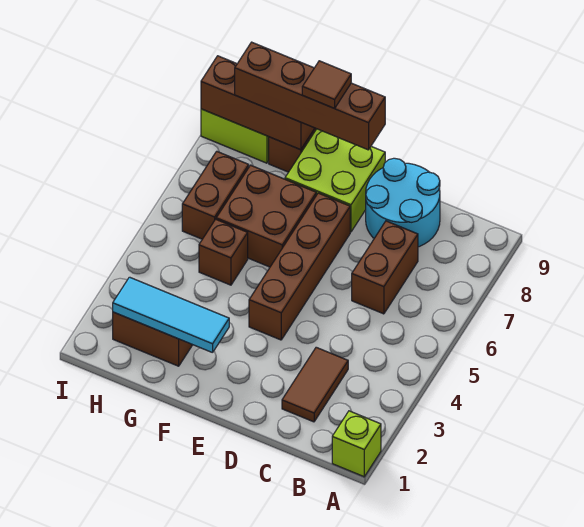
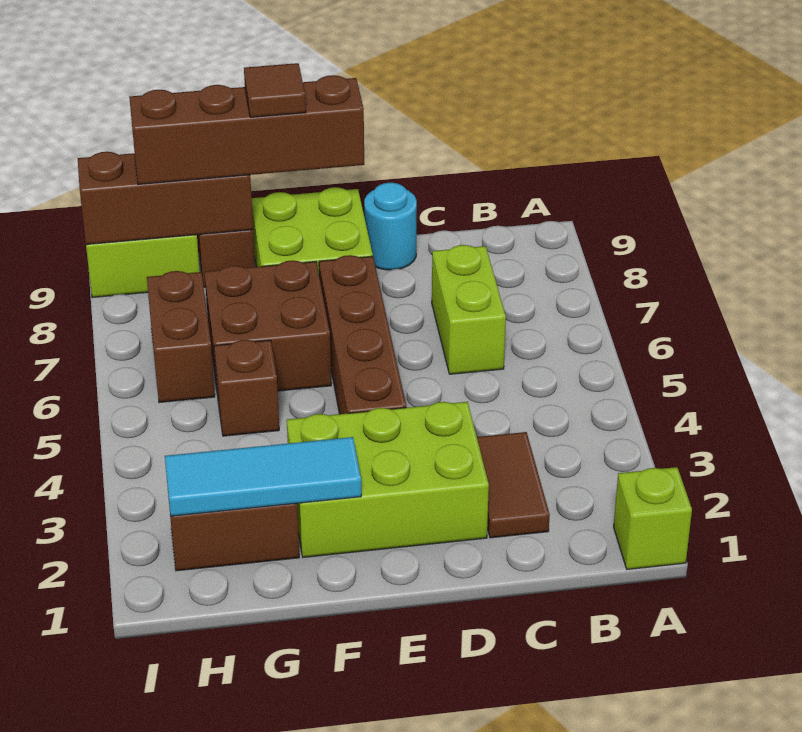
brown brick C6:C7 level 1 -> lime brick C6:C7 level 1
cyan round brick C8:D9 level 1 -> cyan round brick D9 level 1
none -> lime brick D2:F3 level 1

